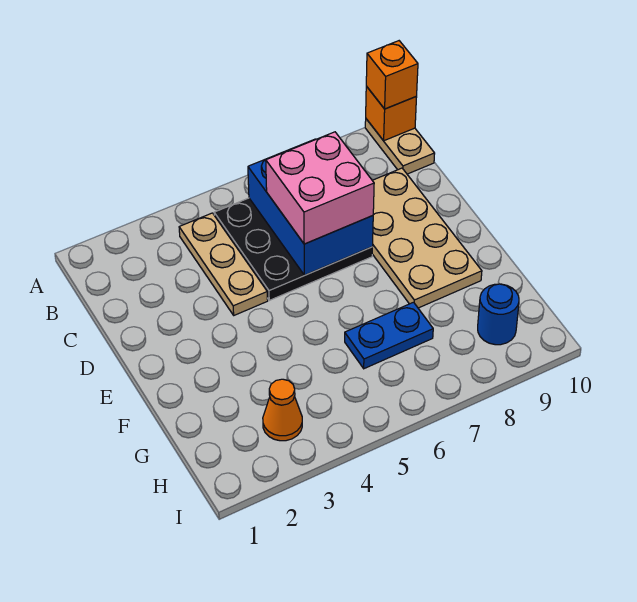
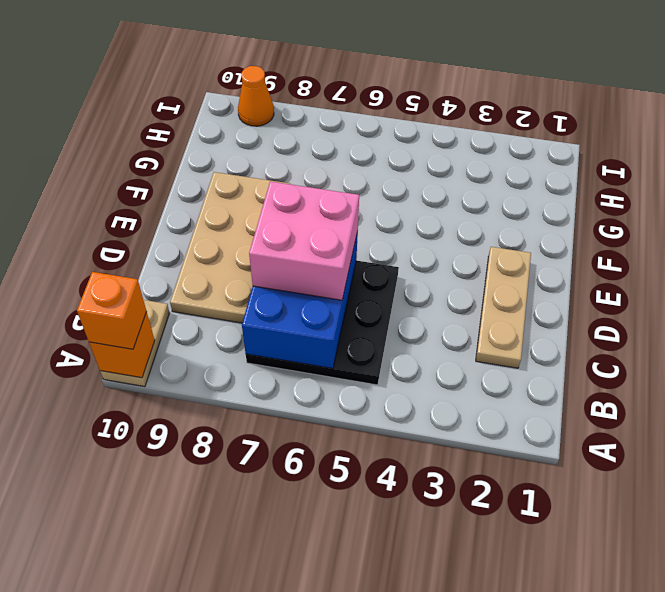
tan plate B4:D4 level 1 -> tan plate C2:E2 level 1
blue plate G6:G7 level 1 -> none
orange cone H3 level 1 -> orange cone I9 level 1
blue round brick H9 level 1 -> none

